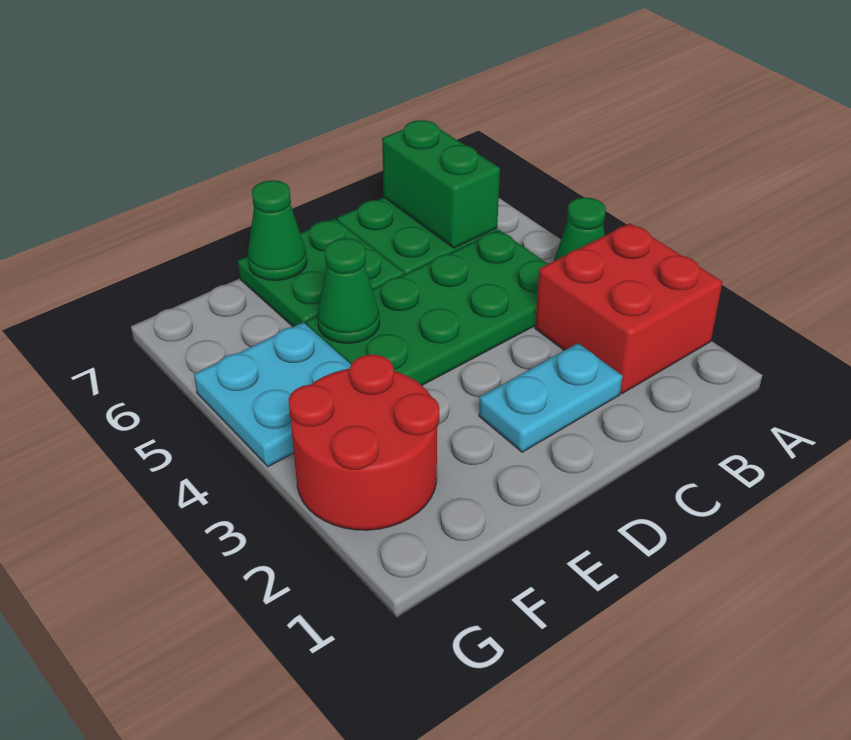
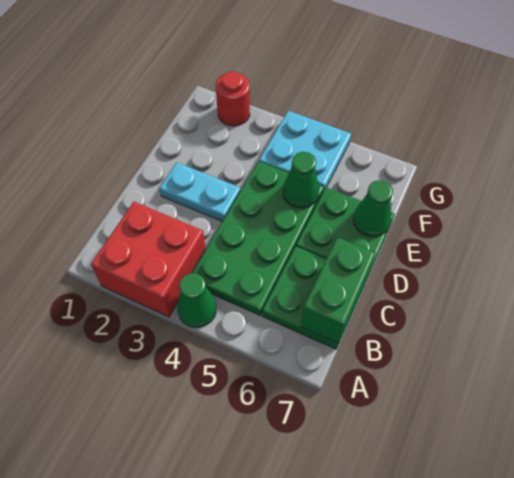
green brick B6:B7 level 2 -> green brick B7:C7 level 2
cyan plate C2:D2 level 1 -> cyan plate D2:D3 level 1
red round brick F2:G3 level 1 -> red round brick G2 level 1

